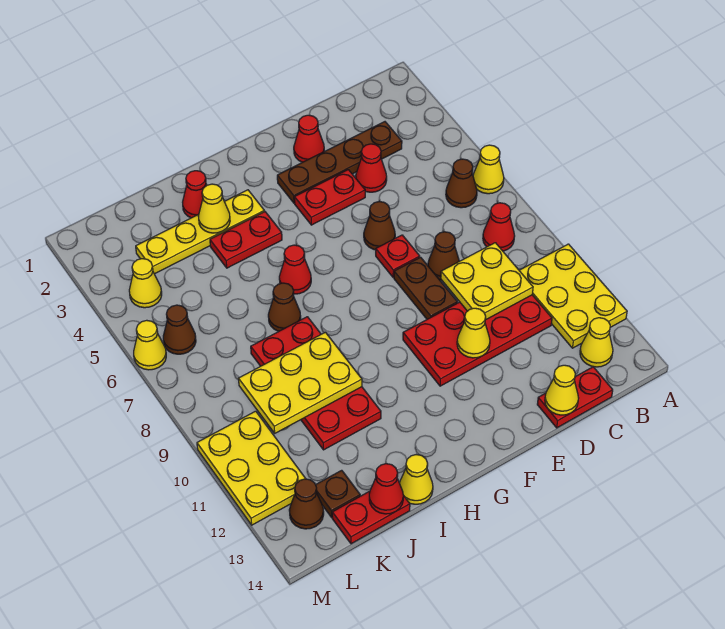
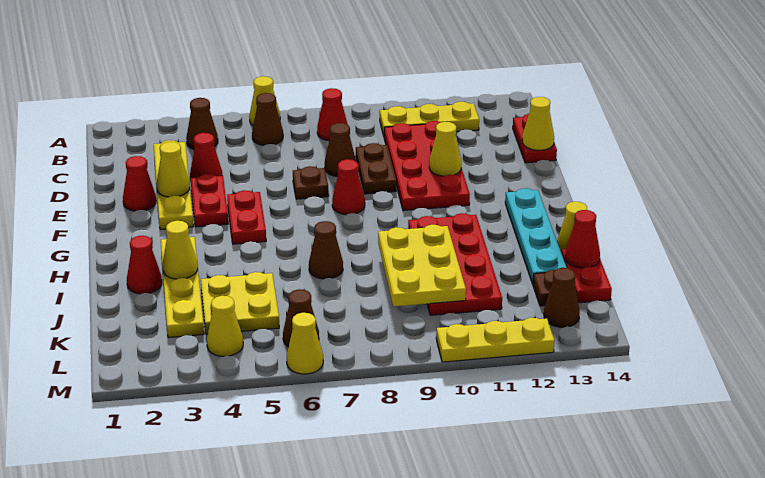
yellow plate A10:B12 level 1 -> yellow plate B10:B12 level 1
yellow cone B13 level 1 -> yellow cone E3 level 2
brown plate C3:F3 level 1 -> yellow plate C3:F3 level 1
yellow plate C9:D10 level 2 -> yellow plate J4:K5 level 1
brown cone E6 level 1 -> brown cone B4 level 1
red plate E7 level 1 -> brown plate E7 level 1
brown plate E8:E9 level 1 -> brown plate D9:E9 level 1
none -> cyan plate G13:J13 level 1
red plate H4:I4 level 1 -> red plate F5:G5 level 1
red cone H6 level 1 -> red cone F8 level 1
red plate I8:J11 level 1 -> red plate H10:K11 level 1
yellow plate L10:M12 level 1 -> yellow plate M10:M12 level 1

